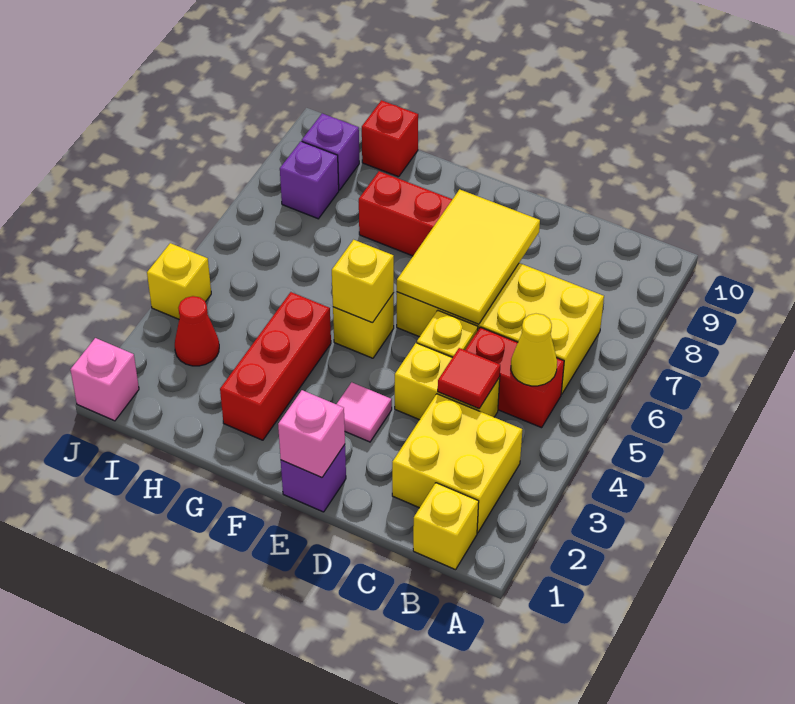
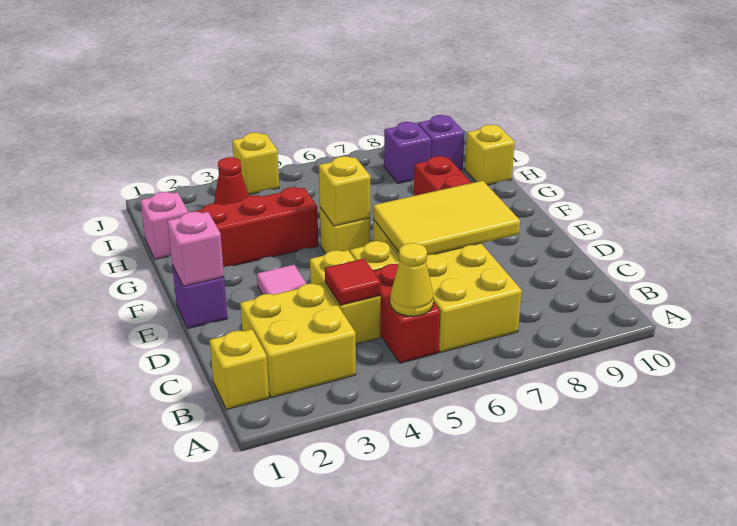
red brick H10 level 1 -> yellow brick H10 level 1
pink brick J1 level 1 -> pink brick H1 level 1

